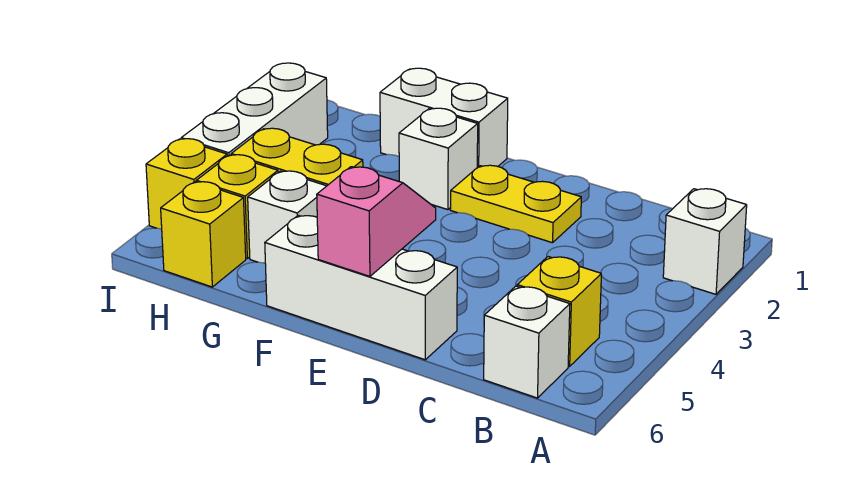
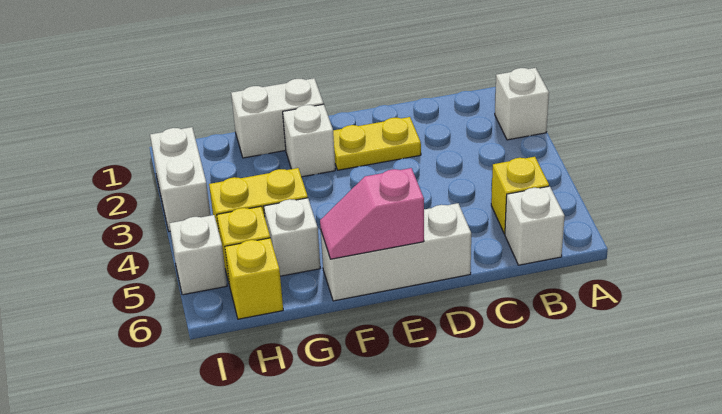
pink slope E5:E6 level 2 top 6 -> pink slope E6:F6 level 2 top E
white brick I2:I4 level 1 -> white brick I2:I3 level 1
yellow brick I5 level 1 -> white brick I5 level 1

